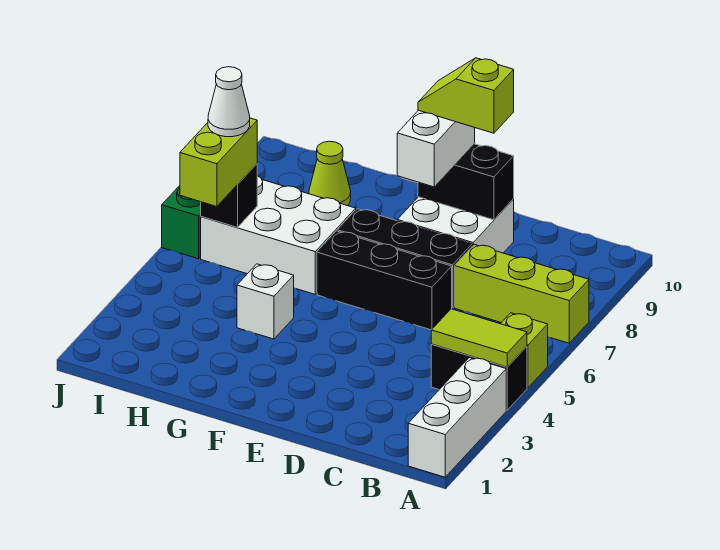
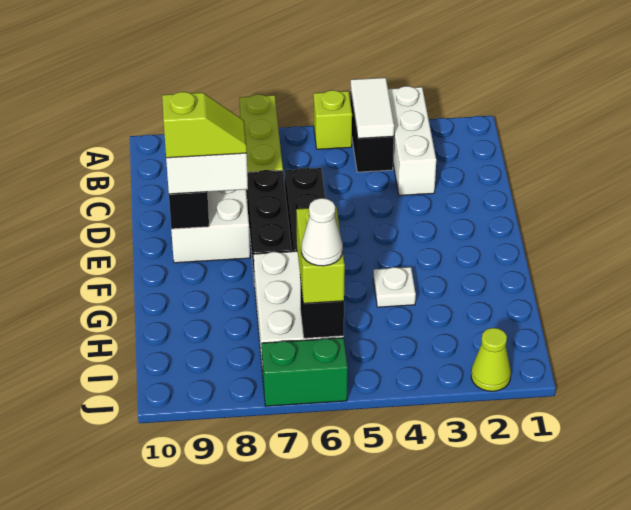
white brick A1:A3 level 1 -> white brick A3:C3 level 1
lime tile A4:B4 level 2 -> white tile A4:B4 level 2
lime slope D9:E9 level 4 top D -> lime slope E8:E9 level 4 top 9
white brick G4 level 1 -> white plate G4 level 1
lime cone H9 level 1 -> lime cone J2 level 1
lime brick I5:I6 level 3 -> lime brick H6:I6 level 3

